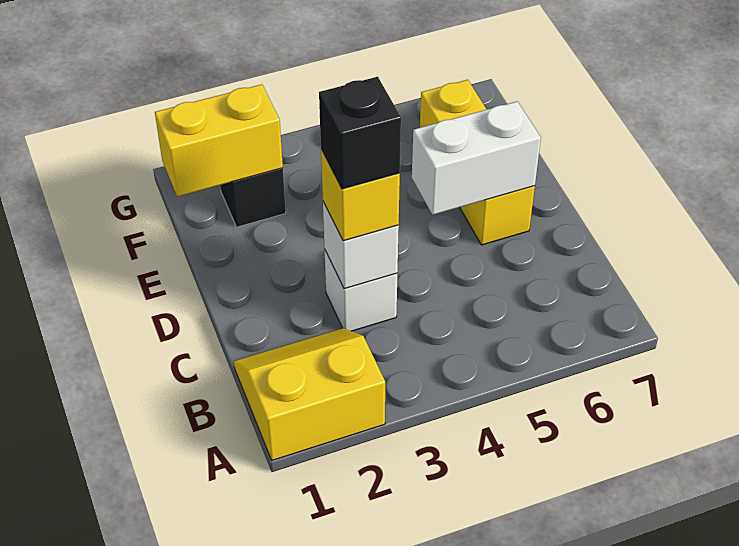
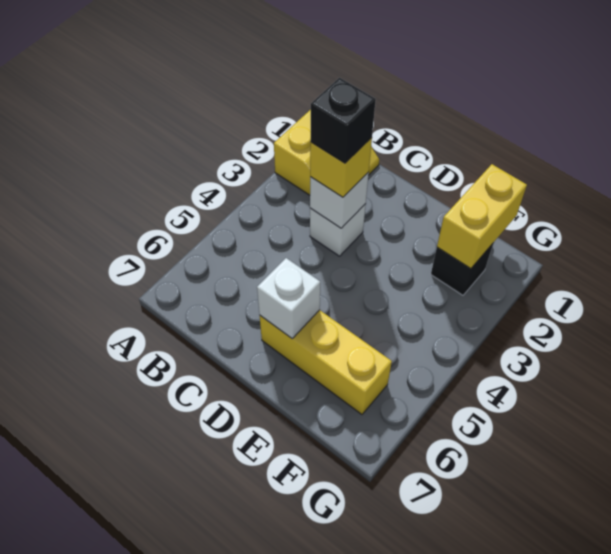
white brick D5:D6 level 2 -> white brick D6 level 2

